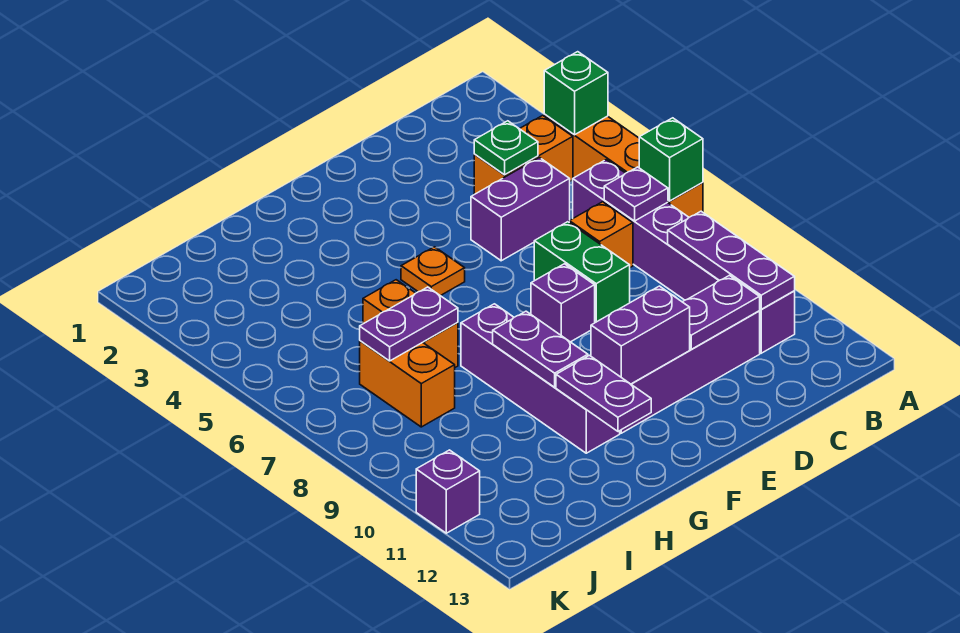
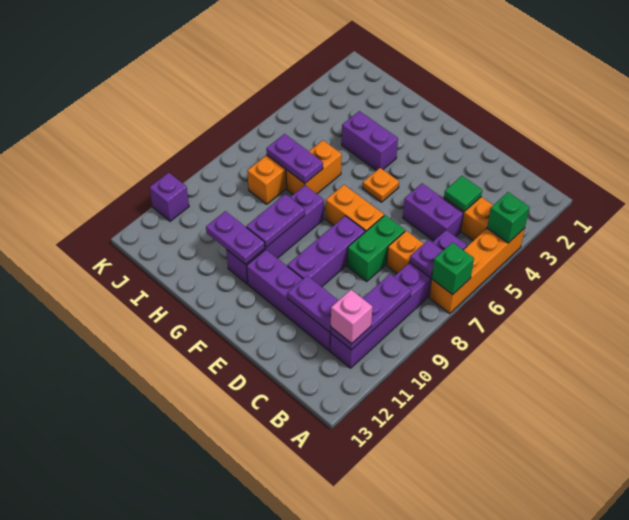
none -> pink brick B11 level 3
green plate C4 level 2 -> green tile C4 level 2
none -> orange brick E7:F7 level 1
purple brick E8 level 1 -> purple brick E8:E10 level 1
purple brick E11:F11 level 2 -> purple brick G4:H4 level 1
purple plate G11:G12 level 2 -> purple plate G11:H11 level 2

